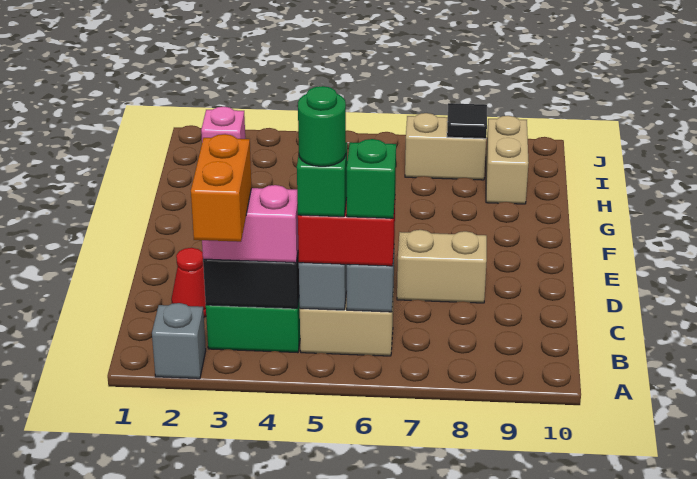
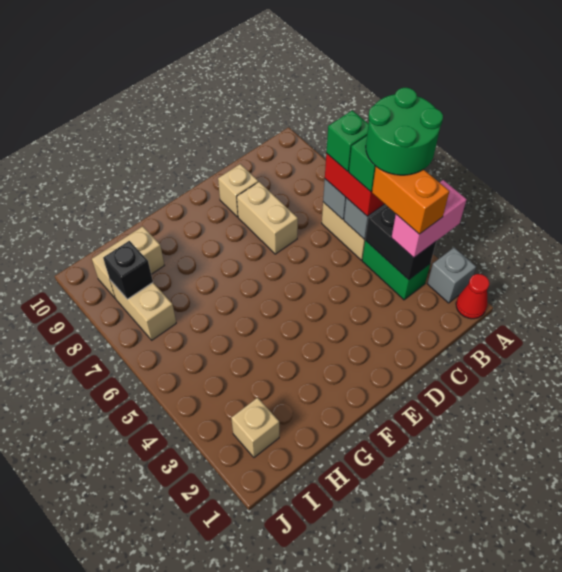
orange brick A3:B3 level 4 -> orange brick B3:B4 level 4
pink brick B3:B4 level 3 -> pink brick A3:B3 level 3
green round brick B5 level 5 -> green round brick A4:B5 level 5
red cone C2 level 1 -> red cone A1 level 1
none -> tan brick D9 level 1
pink brick I2 level 1 -> tan brick I2 level 1
black tile I8 level 2 -> black brick I8 level 2

